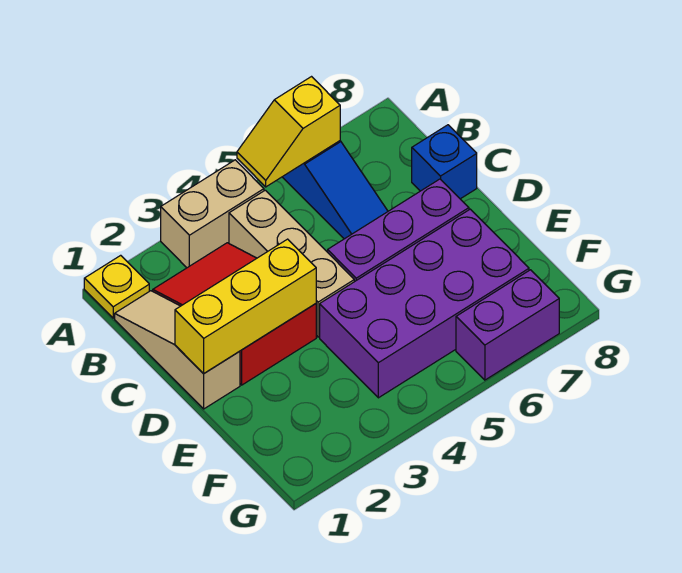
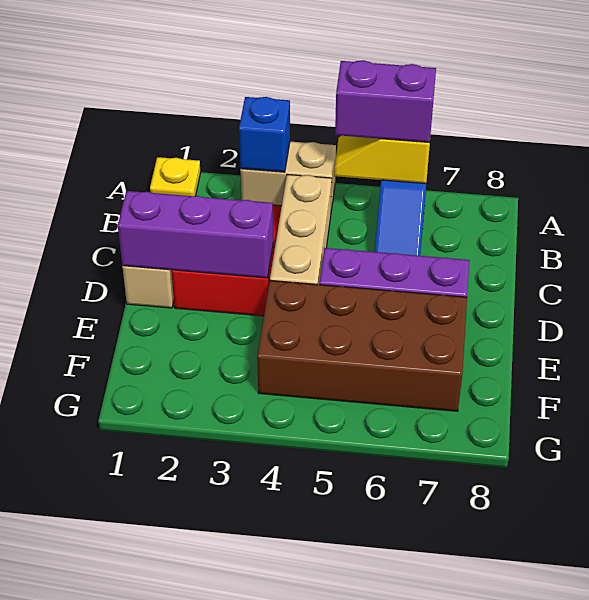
blue brick C8 level 1 -> blue brick A3 level 2
yellow brick D1:D3 level 2 -> purple brick D1:D3 level 2
purple brick E4:F7 level 1 -> brown brick E4:F7 level 1
purple brick G6:G7 level 1 -> purple brick A5:A6 level 3

